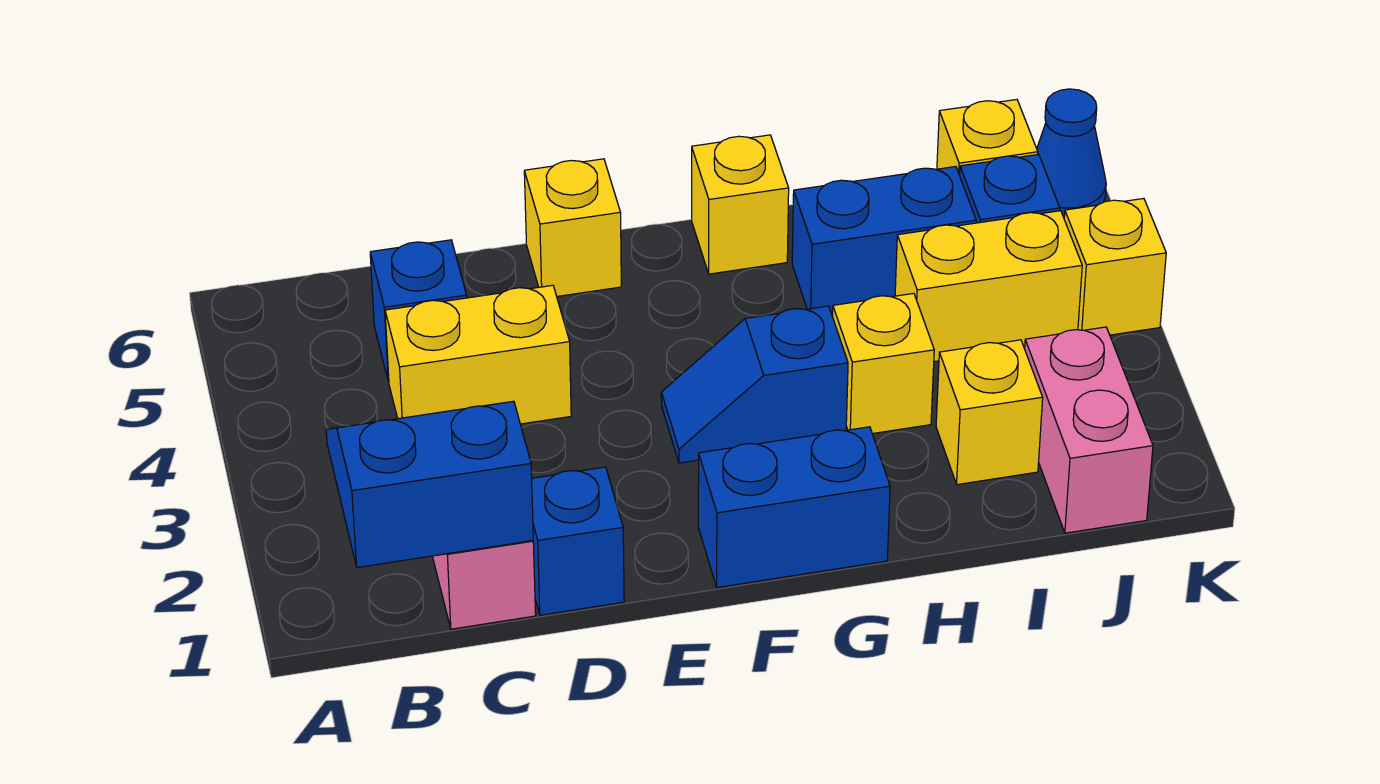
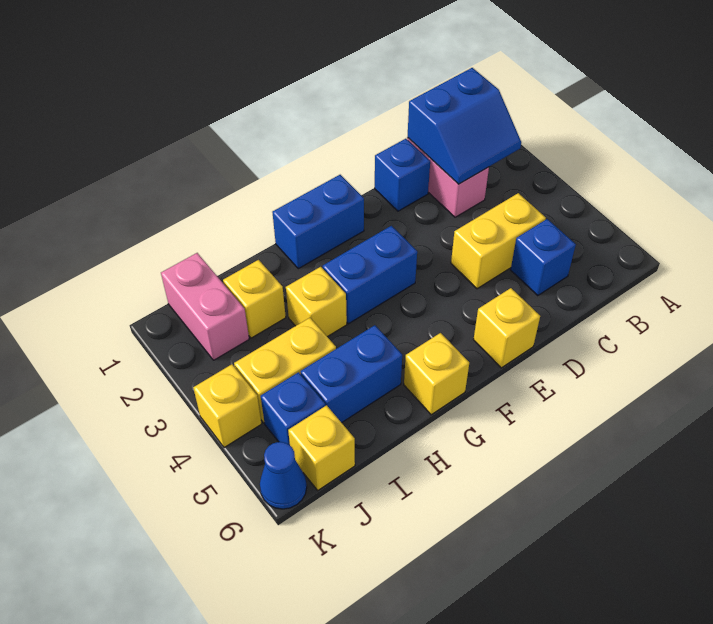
blue slope F3:G3 level 1 top G -> blue brick F3:G3 level 1

